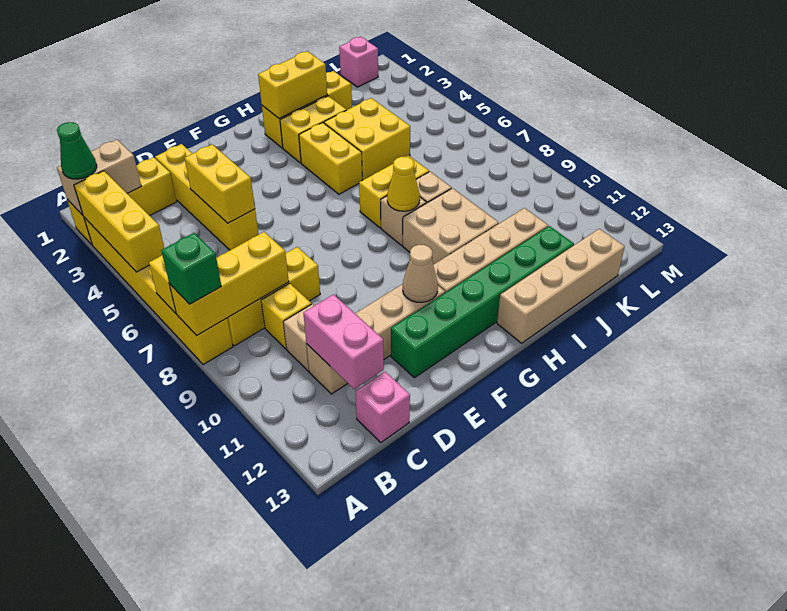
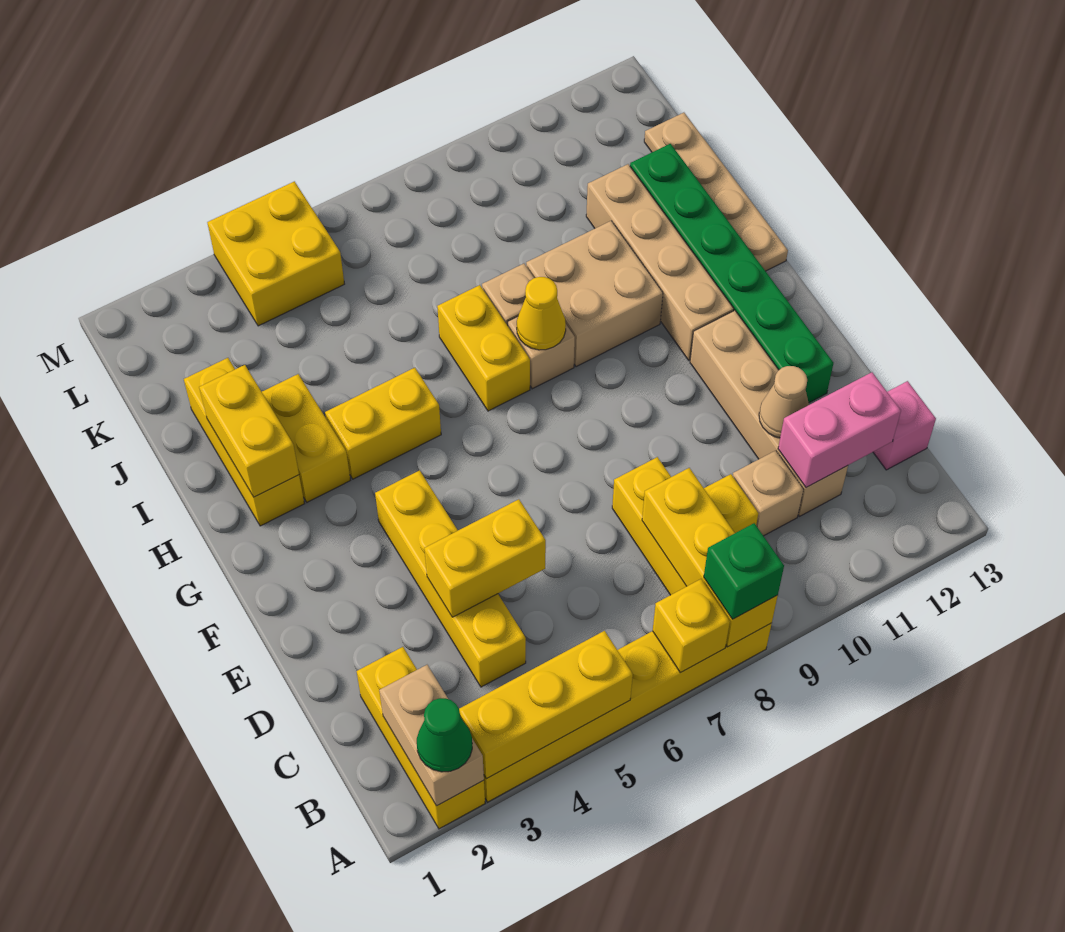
yellow brick D2:D5 level 1 -> yellow brick C4:F4 level 1
tan cone F11 level 2 -> tan cone D11 level 2
tan brick H13:K13 level 1 -> tan plate H13:K13 level 1
yellow brick I4:J5 level 1 -> yellow brick L4:M5 level 1
pink brick L1 level 1 -> none

